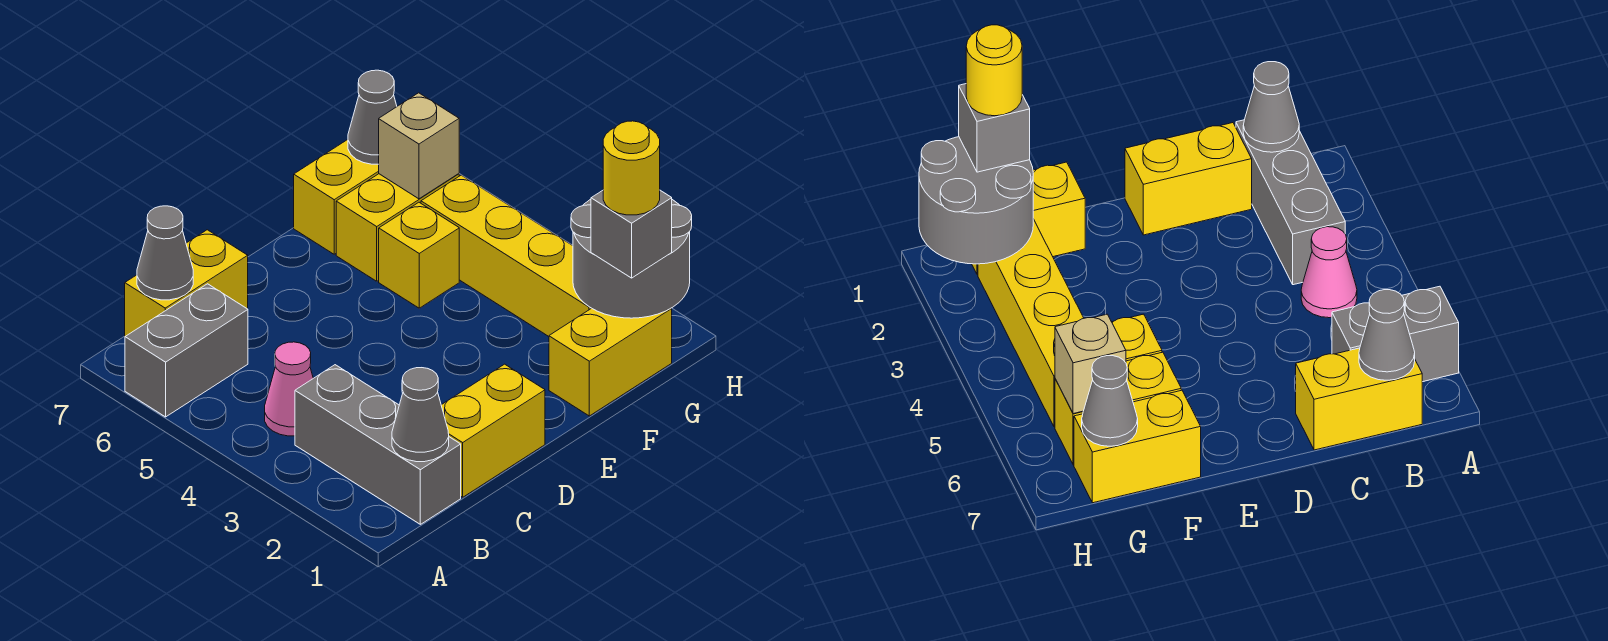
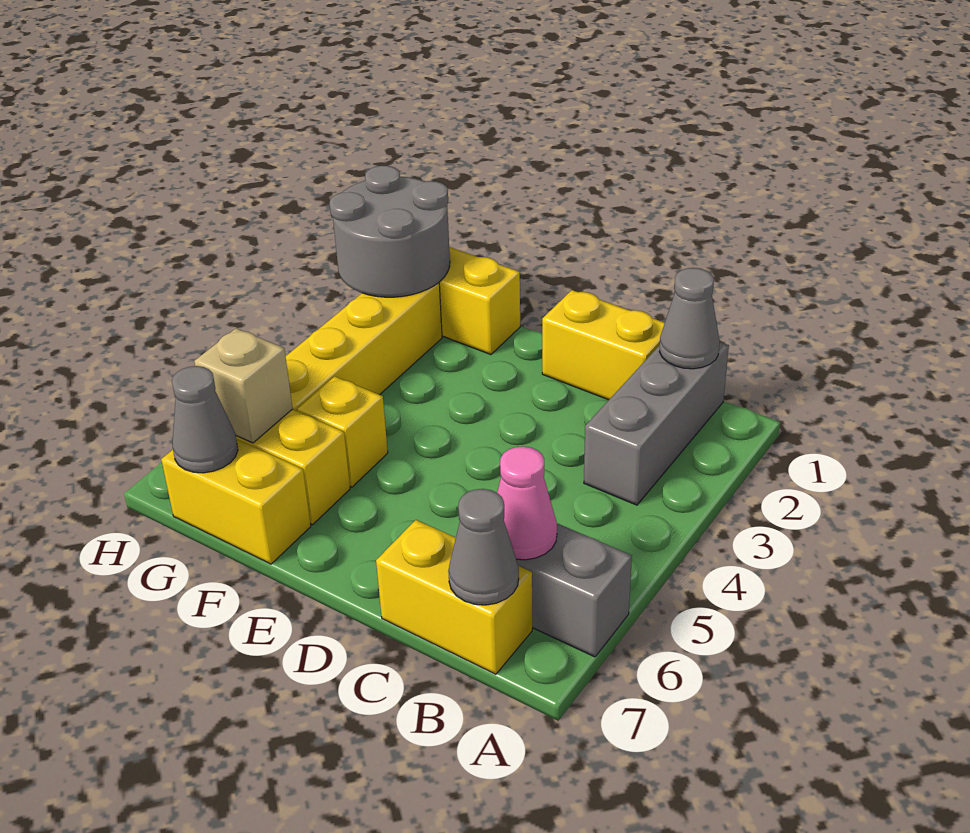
pink cone B4 level 1 -> pink cone B6 level 2
grey brick G1 level 3 -> none
yellow round brick G1 level 4 -> none

